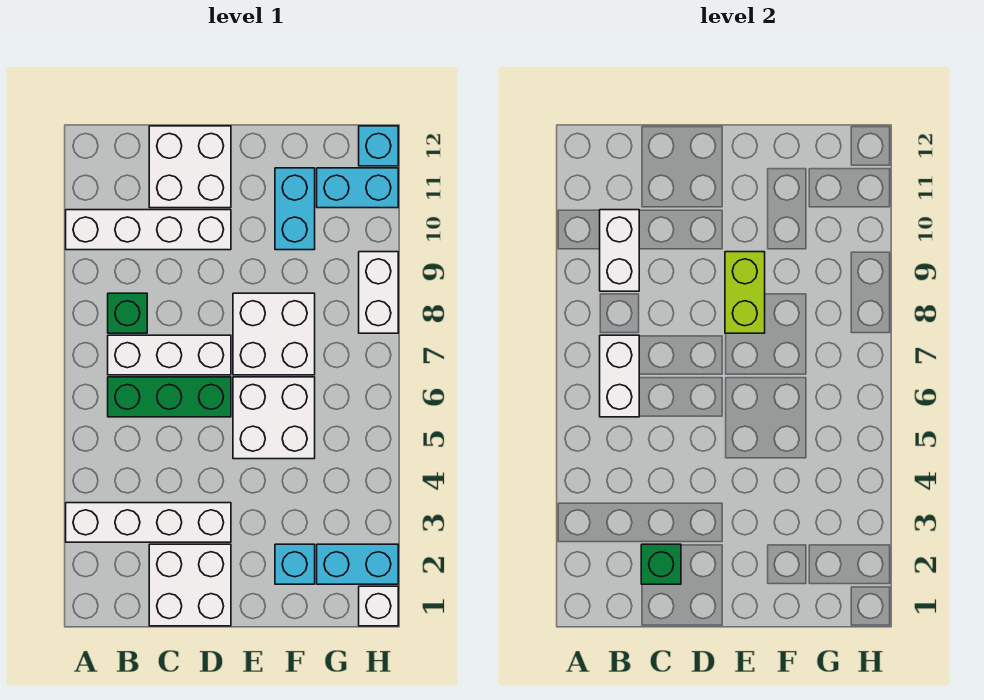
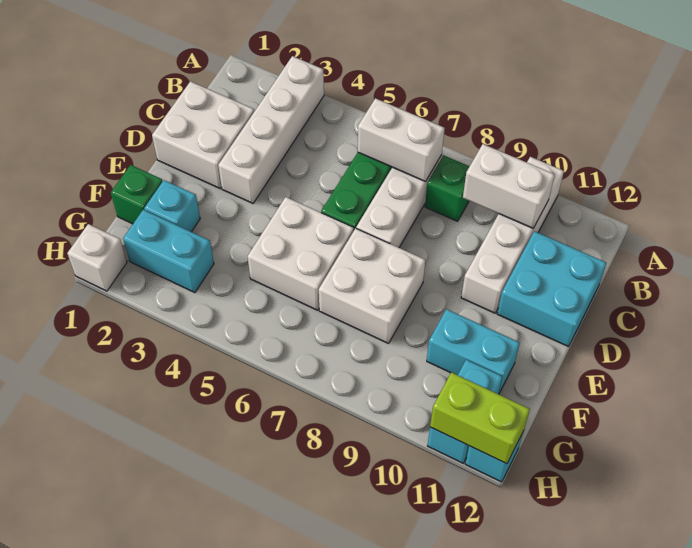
green brick C2 level 2 -> green brick F1 level 1
white brick C11:D12 level 1 -> cyan brick C11:D12 level 1
lime brick E8:E9 level 2 -> lime brick H11:H12 level 2
cyan brick G2:H2 level 1 -> cyan brick G2:G3 level 1
white brick H8:H9 level 1 -> none

